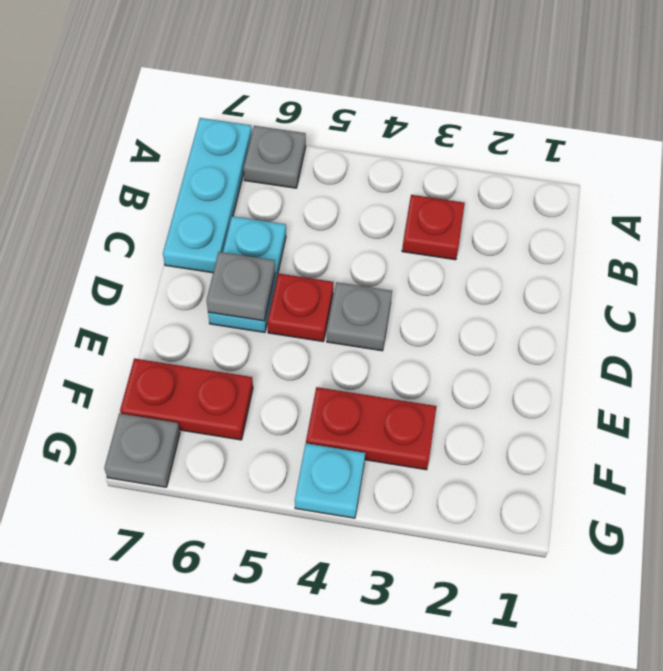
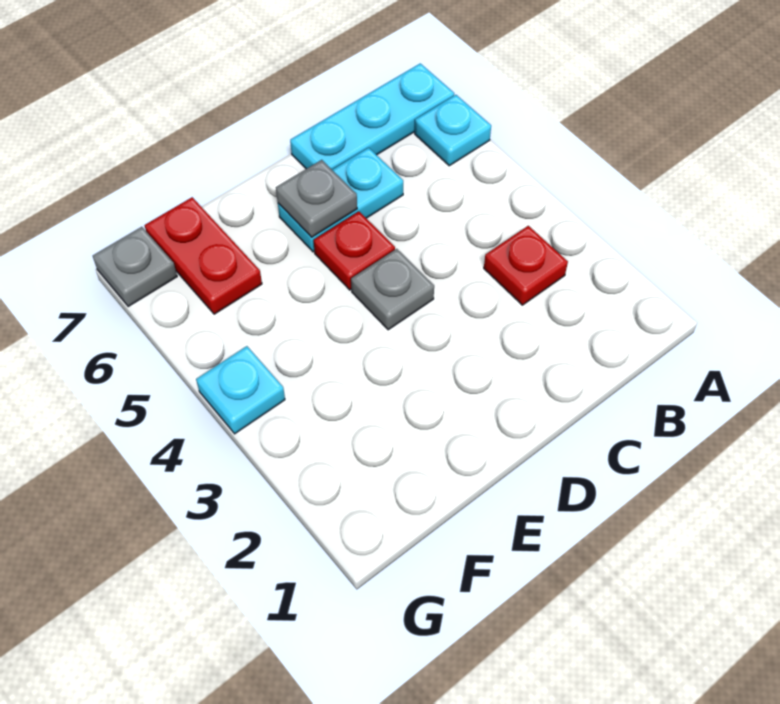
grey plate A6 level 1 -> cyan plate A6 level 1
red plate F3:F4 level 1 -> none

